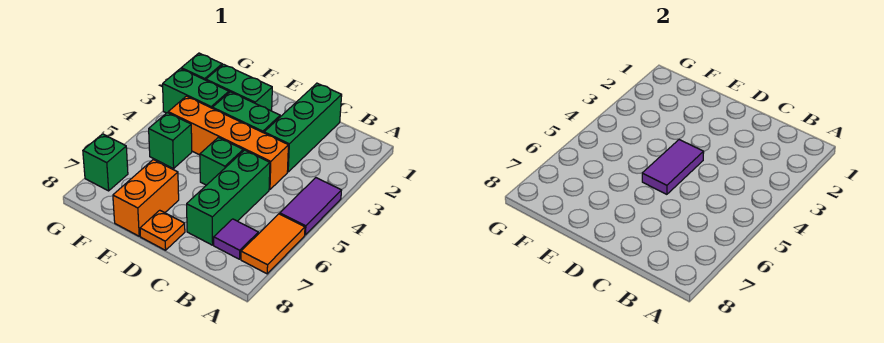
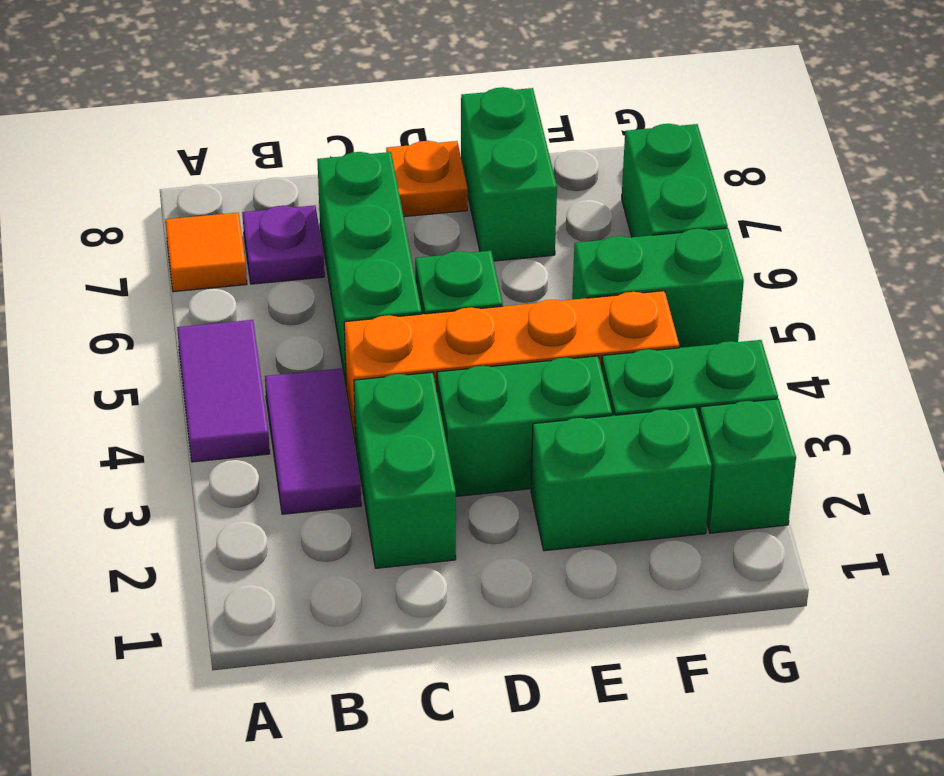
orange tile A6:A7 level 1 -> orange tile A7 level 1
purple tile B7 level 1 -> purple plate B7 level 1
green brick C1:C3 level 1 -> green brick C2:C3 level 1
purple tile D4:D5 level 2 -> purple tile B3:B4 level 1
orange brick E7:E8 level 1 -> green brick E7:E8 level 1
green brick F5 level 1 -> green brick F5:G5 level 1
green brick G7 level 1 -> green brick G6:G7 level 1

